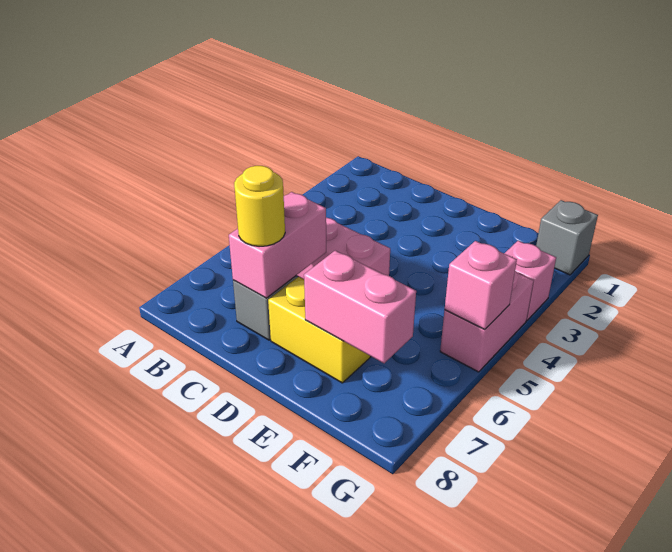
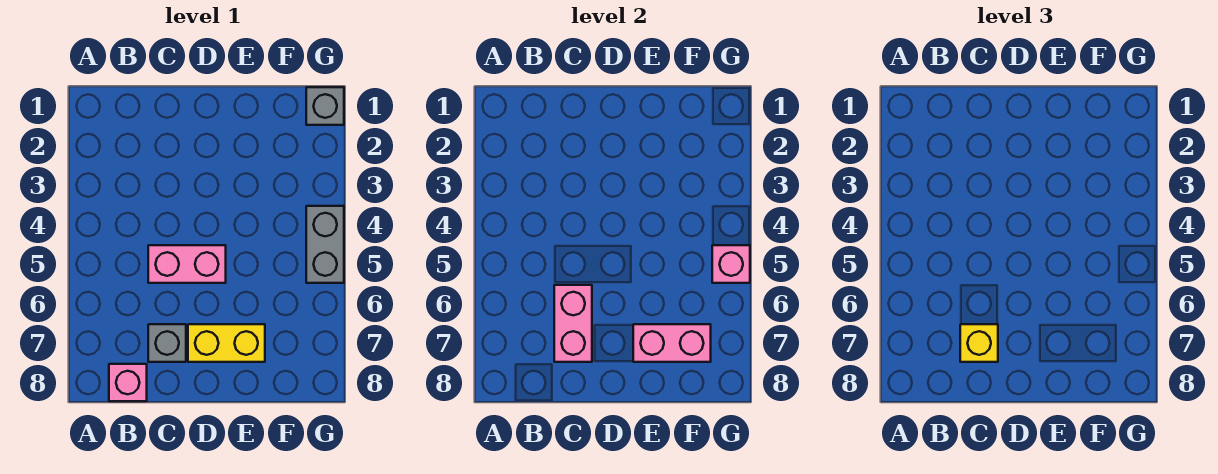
yellow round brick C7 level 3 -> yellow brick C7 level 3
pink brick G3 level 1 -> pink brick B8 level 1
pink brick G4:G5 level 1 -> grey brick G4:G5 level 1

